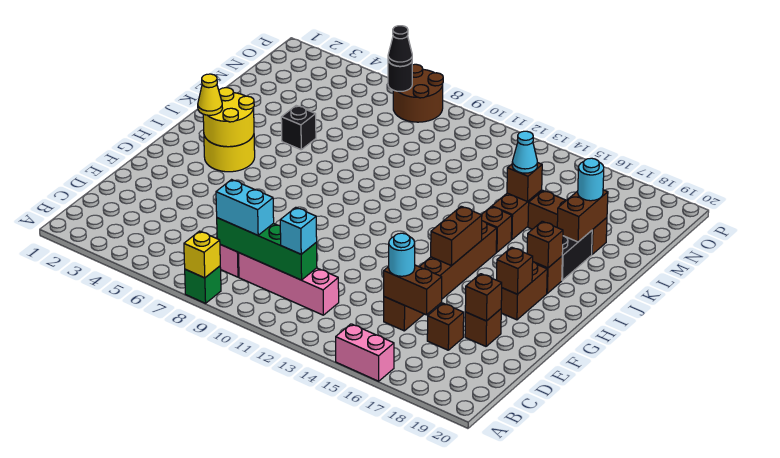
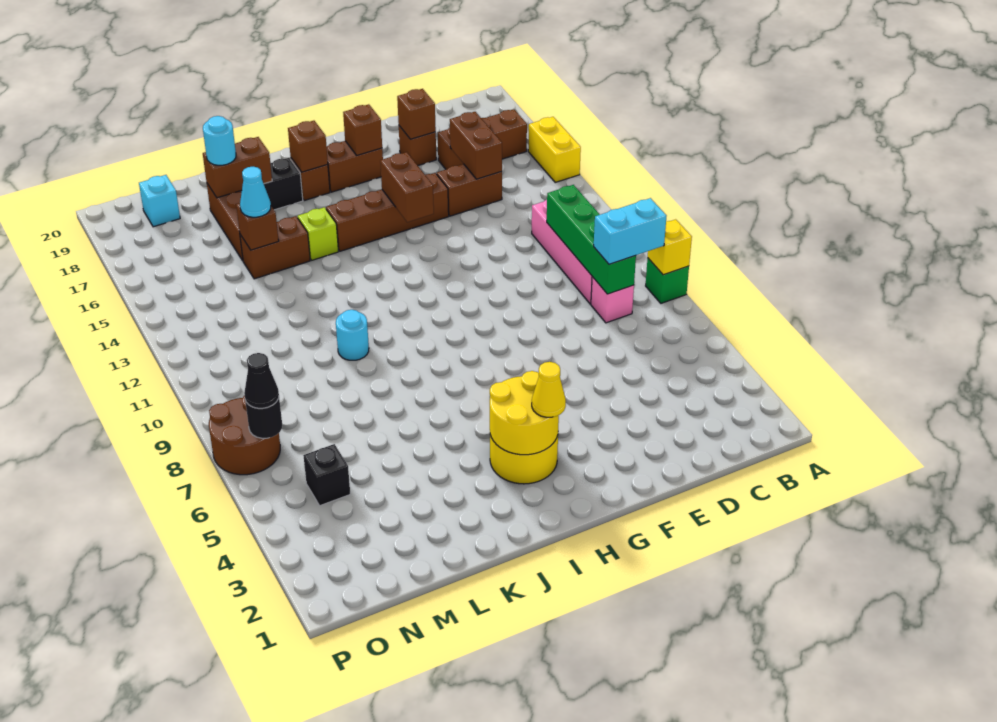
pink brick A15:A16 level 1 -> yellow brick A15:A16 level 1
cyan brick C8:C9 level 3 -> cyan brick B8:C8 level 3
cyan brick C11 level 3 -> cyan brick N19 level 1
cyan round brick D15 level 3 -> cyan round brick K10 level 1
brown brick D17 level 1 -> brown brick B17:D17 level 1
brown brick G15:H15 level 2 -> brown brick G14:G15 level 2
brown brick J15 level 1 -> lime brick J15 level 1
black brick K5 level 1 -> black brick N5 level 1

